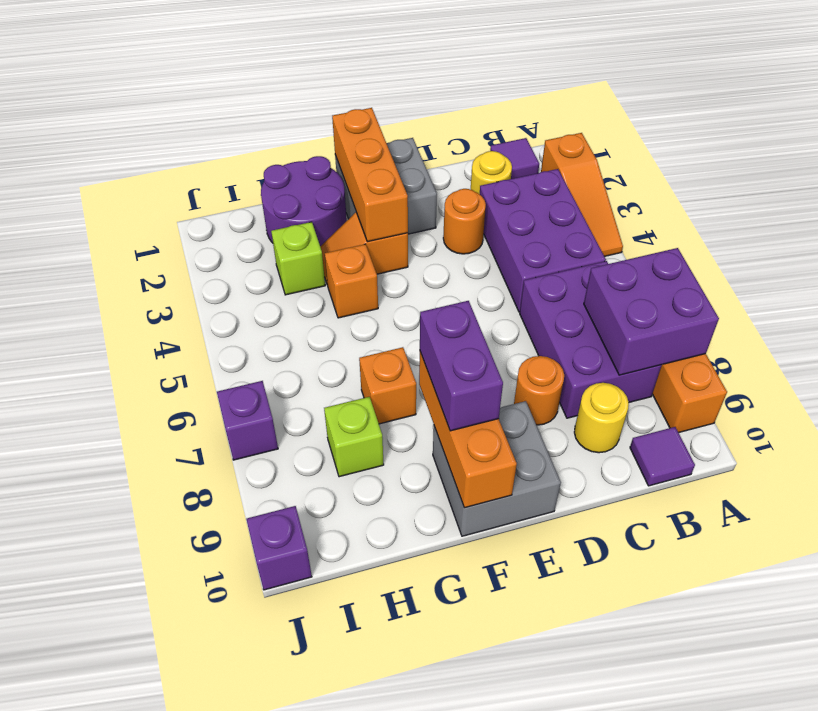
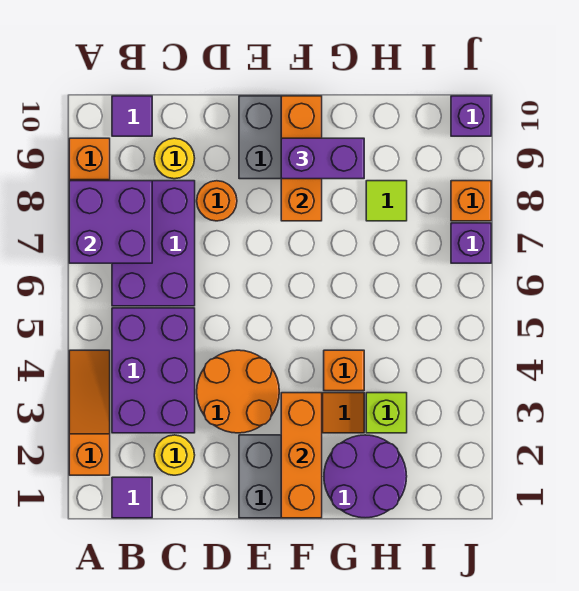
orange round brick D3 level 1 -> orange round brick D3:E4 level 1
purple brick F8:F9 level 3 -> purple brick F9:G9 level 3
orange brick G7 level 1 -> orange brick J8 level 1
lime brick H8 level 1 -> lime tile H8 level 1

